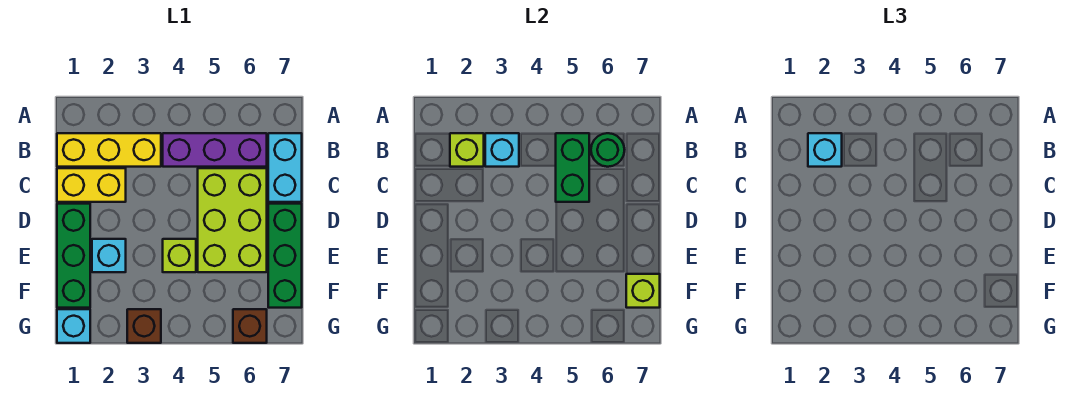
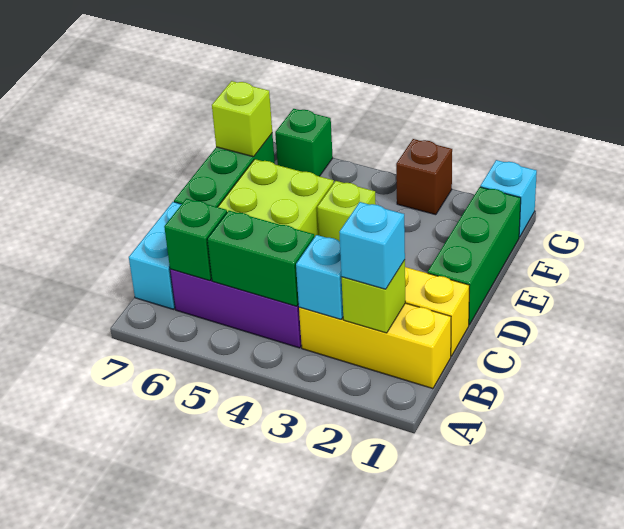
green brick B5:C5 level 2 -> green brick B4:B5 level 2
green round brick B6 level 2 -> green brick B6 level 2
cyan brick E2 level 1 -> none
brown brick G6 level 1 -> green brick G6 level 1

